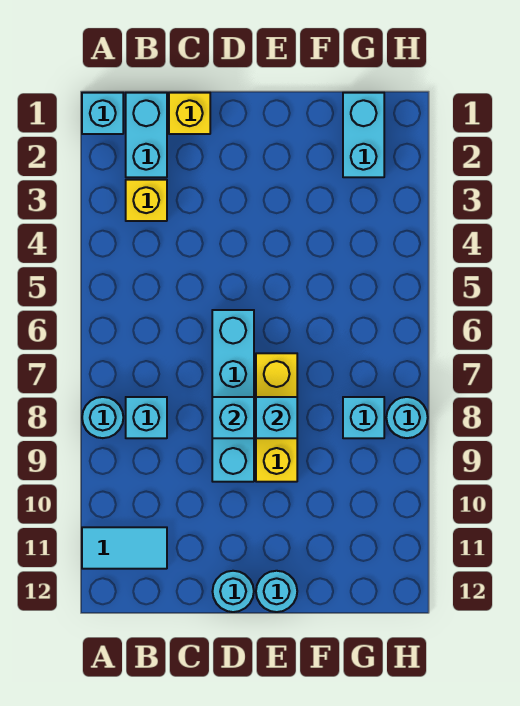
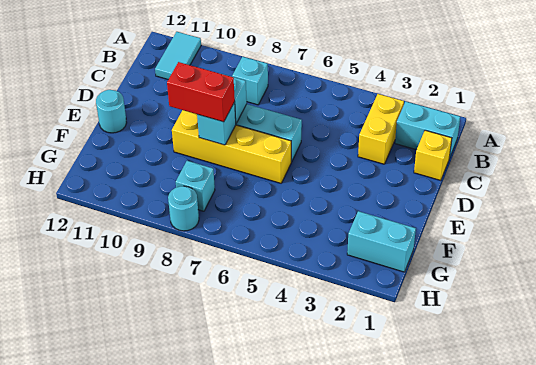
cyan brick A1 level 1 -> none
cyan round brick A8 level 1 -> none
yellow brick B3 level 1 -> yellow brick B3:C3 level 1
cyan round brick D12 level 1 -> none
yellow brick E7:E9 level 1 -> yellow brick E6:E9 level 1
none -> red brick E8:E9 level 3

